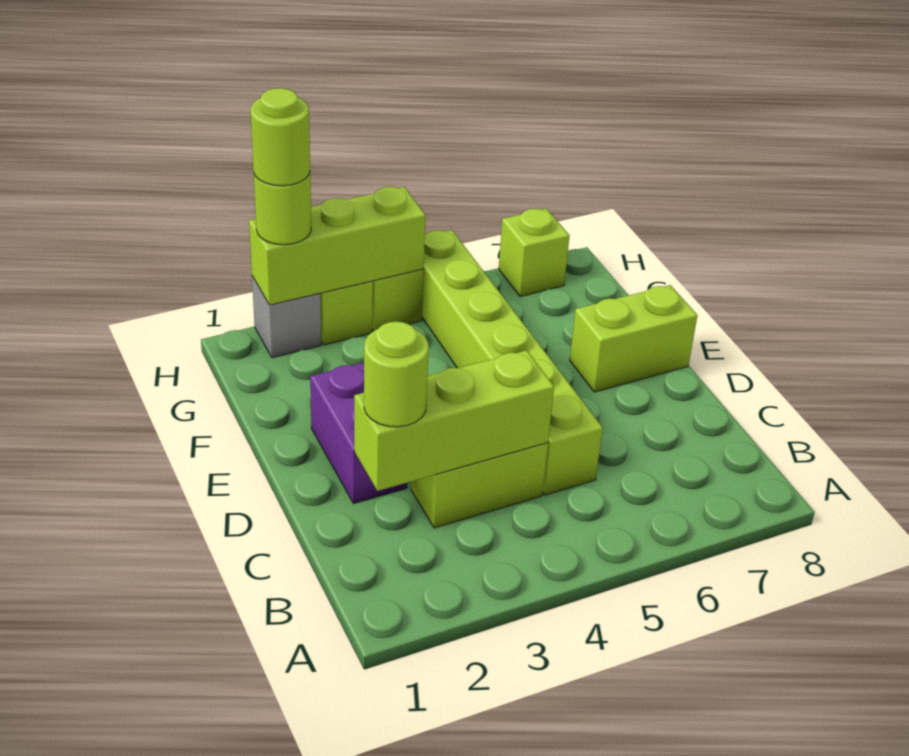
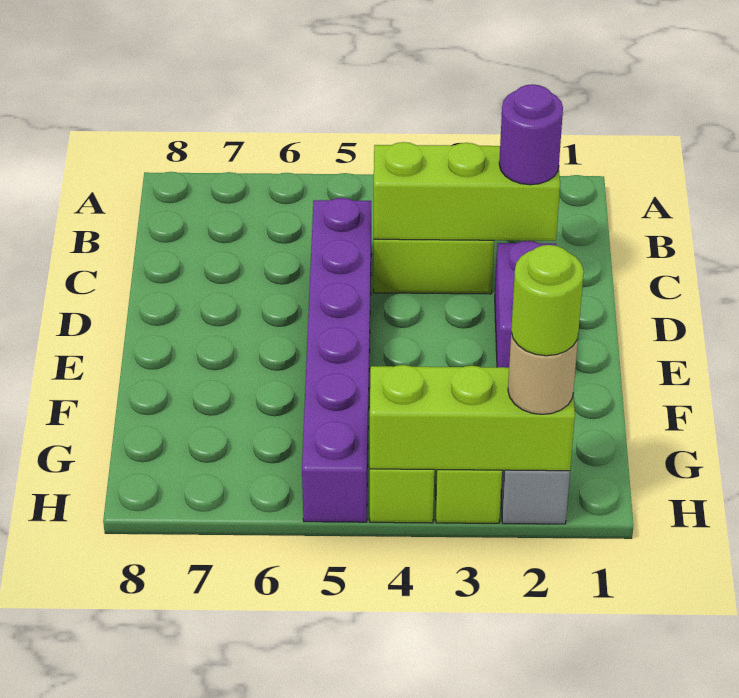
lime round brick C2 level 3 -> purple round brick C2 level 3
lime brick C5:H5 level 1 -> purple brick C5:H5 level 1
lime brick E7:E8 level 1 -> none
lime round brick H2 level 3 -> tan round brick H2 level 3
lime brick H7 level 1 -> none

